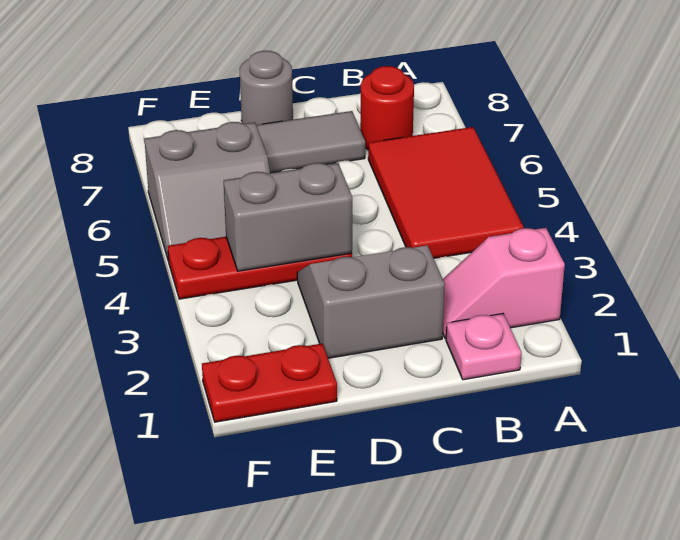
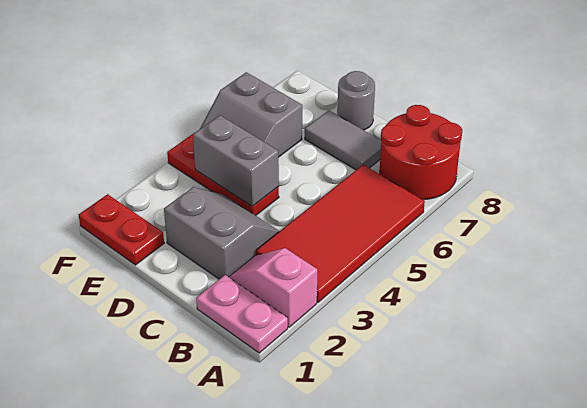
red tile A4:B6 level 1 -> red tile A3:B6 level 1
pink plate B1 level 1 -> pink plate A1:B1 level 1
red round brick B7 level 1 -> red round brick A7:B8 level 1

